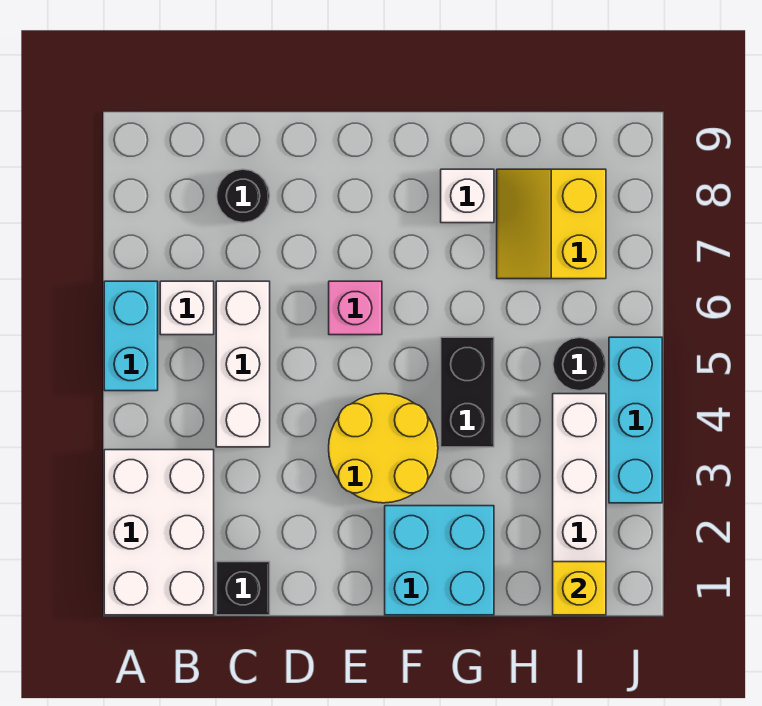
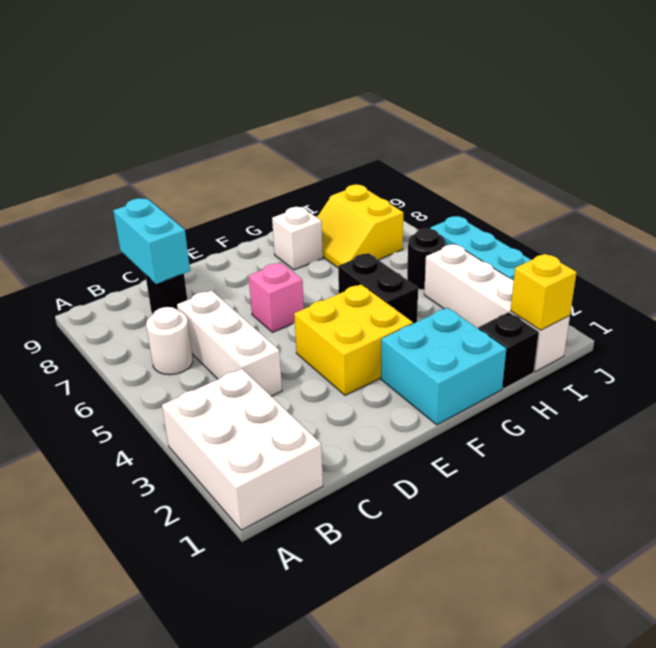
cyan brick A5:A6 level 1 -> cyan brick C8:C9 level 2
white brick B6 level 1 -> white round brick B6 level 1
black brick C1 level 1 -> black brick H1 level 1
yellow round brick E3:F4 level 1 -> yellow brick E3:F4 level 1

